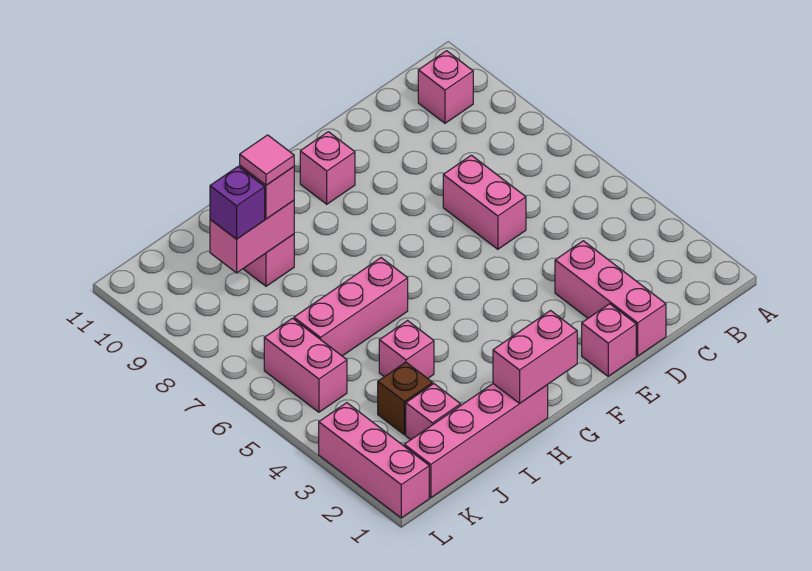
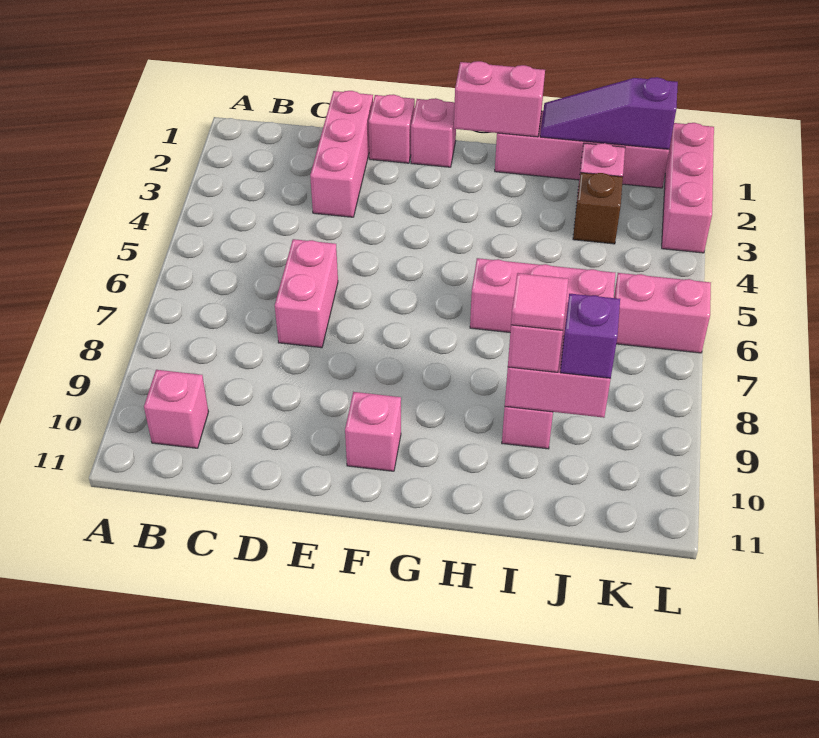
none -> purple slope I1:K1 level 2 top K
pink brick I4 level 1 -> pink brick F1 level 1
pink brick K5:K6 level 1 -> pink brick K6:L6 level 1

